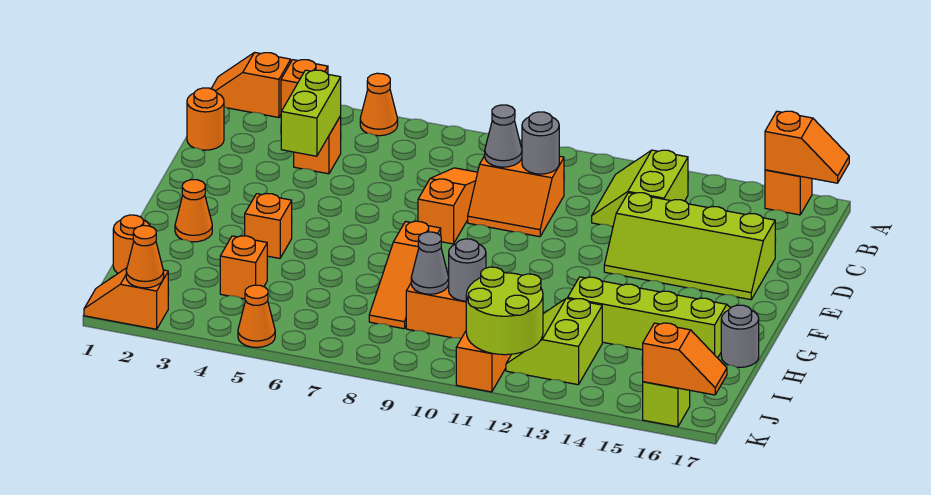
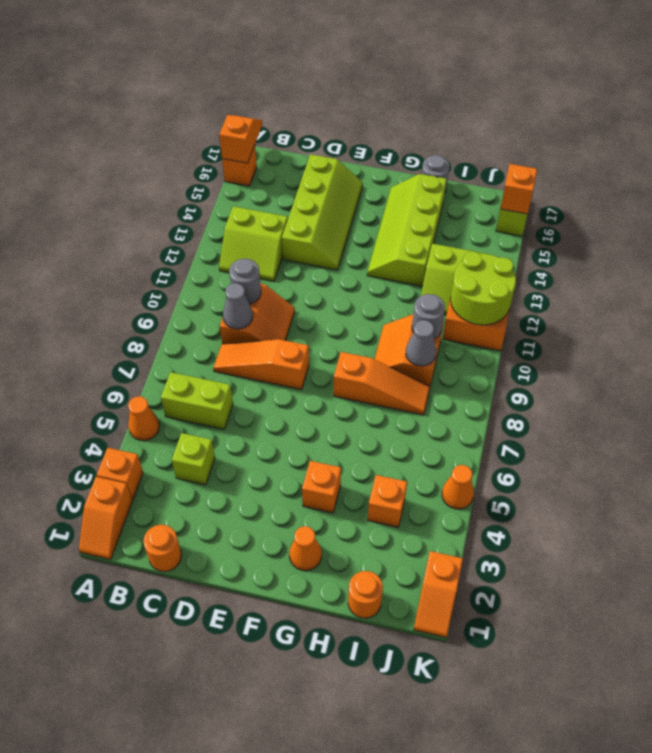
orange brick C4 level 1 -> lime brick C4 level 1
lime brick C4:D4 level 2 -> lime brick B6:C6 level 1
orange cone K2 level 2 -> none

